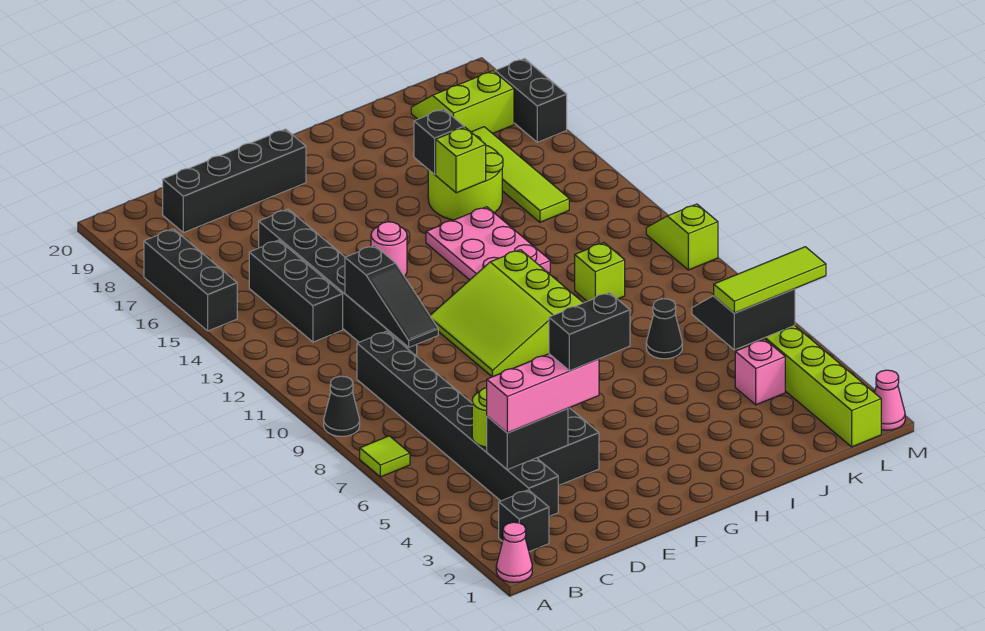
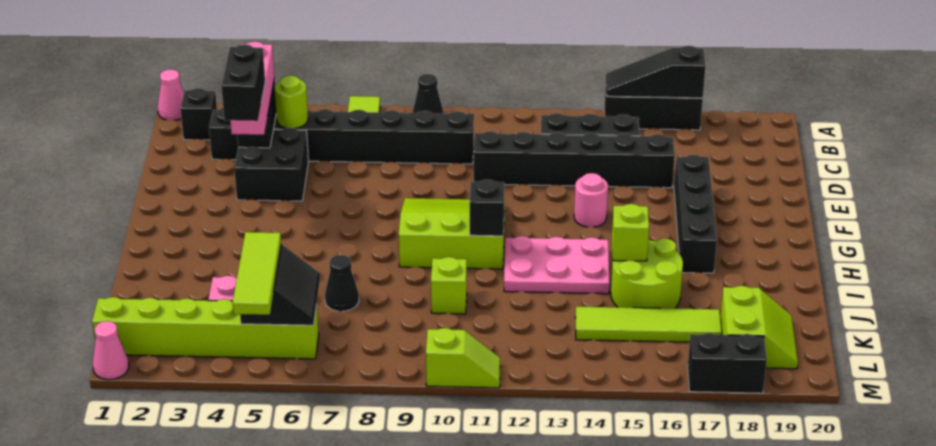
black brick C19:F19 level 1 -> black brick E17:H17 level 1
black slope D10:D12 level 2 top 12 -> black slope A15:A17 level 2 top 17
black brick I16 level 2 -> black brick H11 level 2

